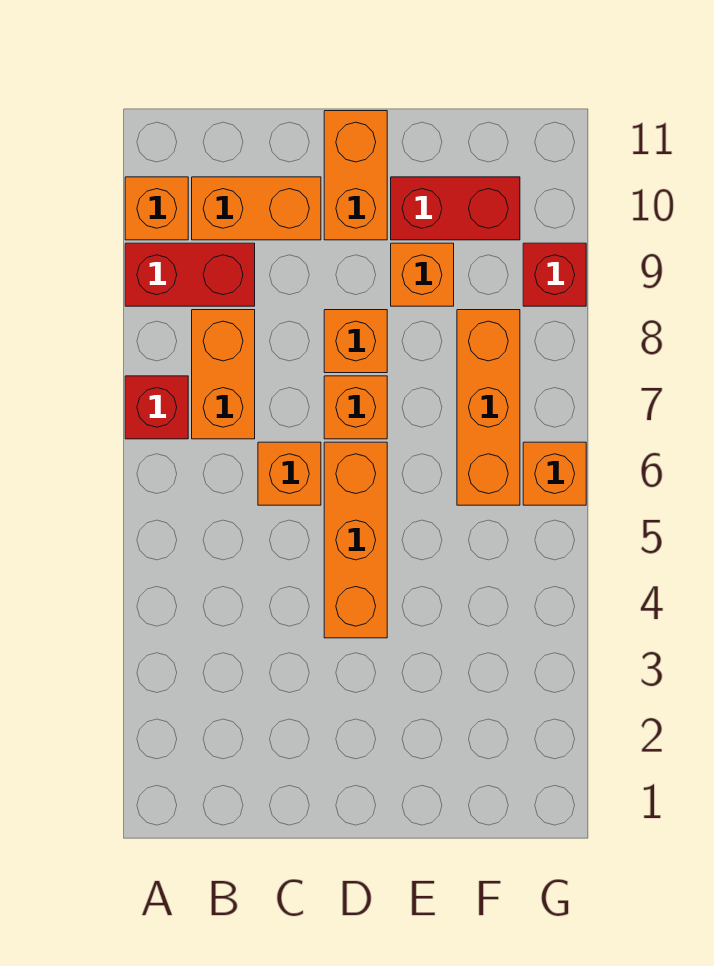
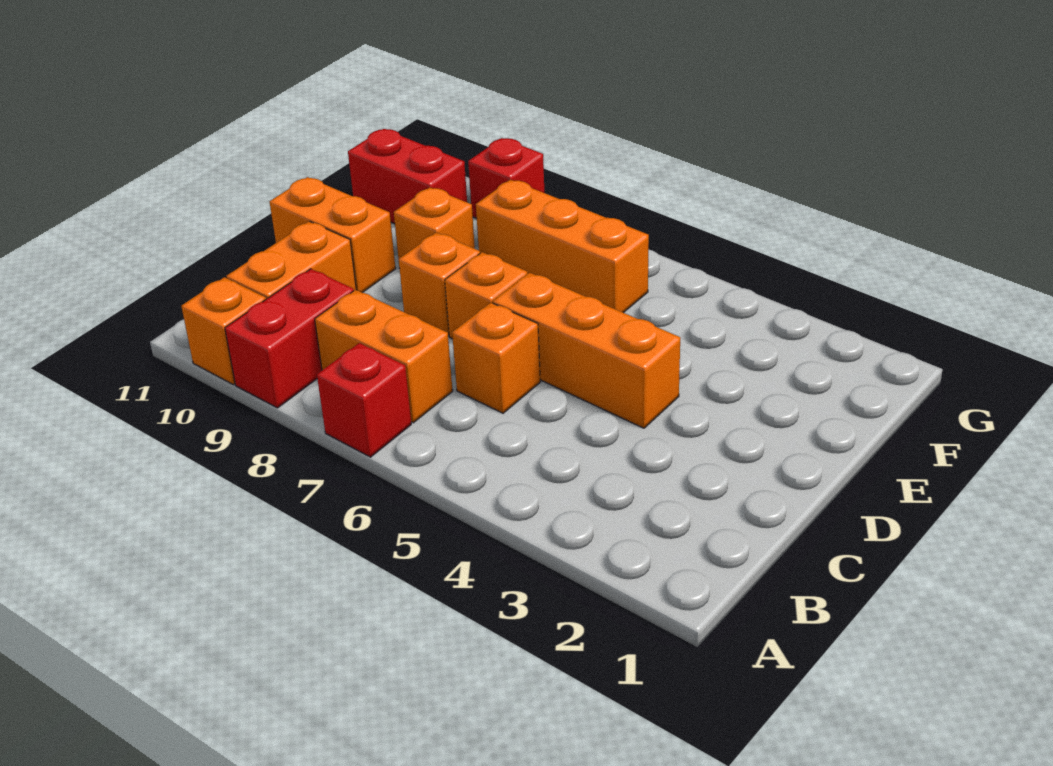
red brick E10:F10 level 1 -> red brick F10:F11 level 1
orange brick G6 level 1 -> none

